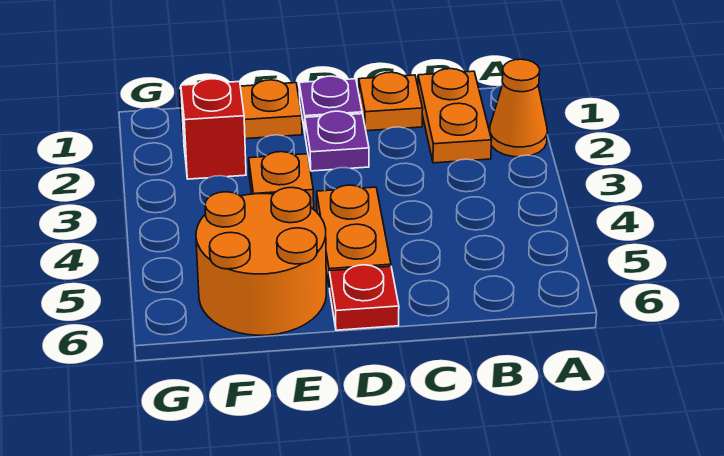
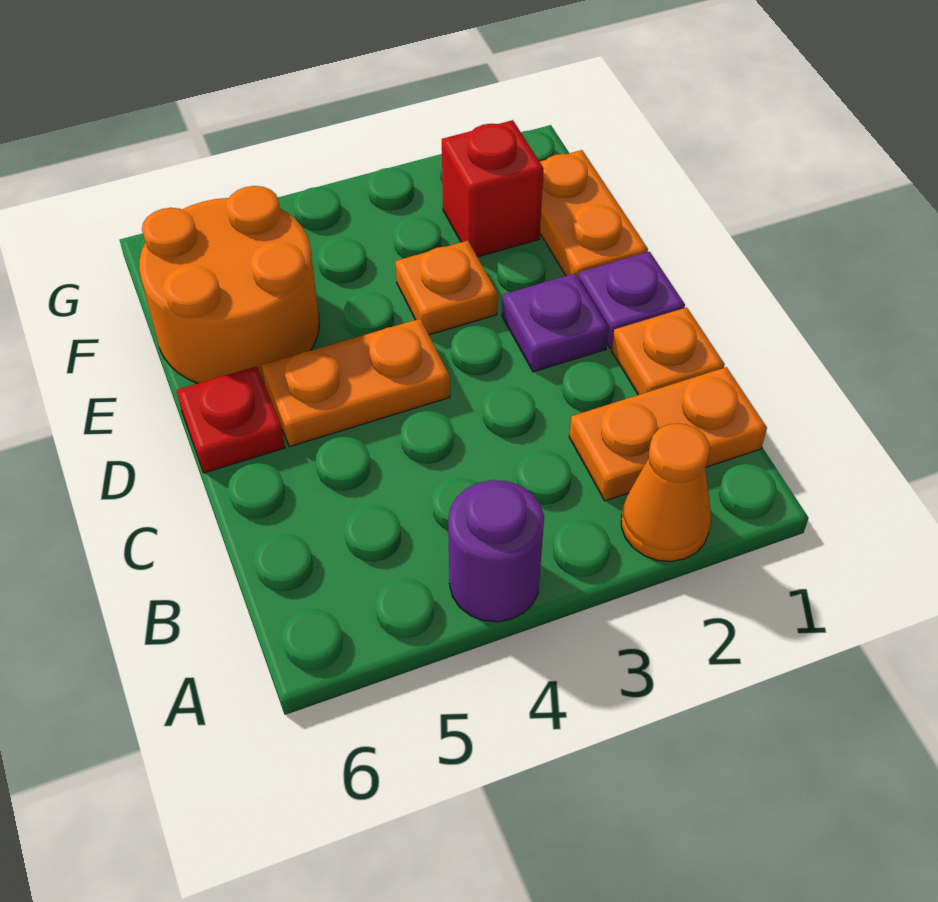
none -> purple round brick A4 level 1

